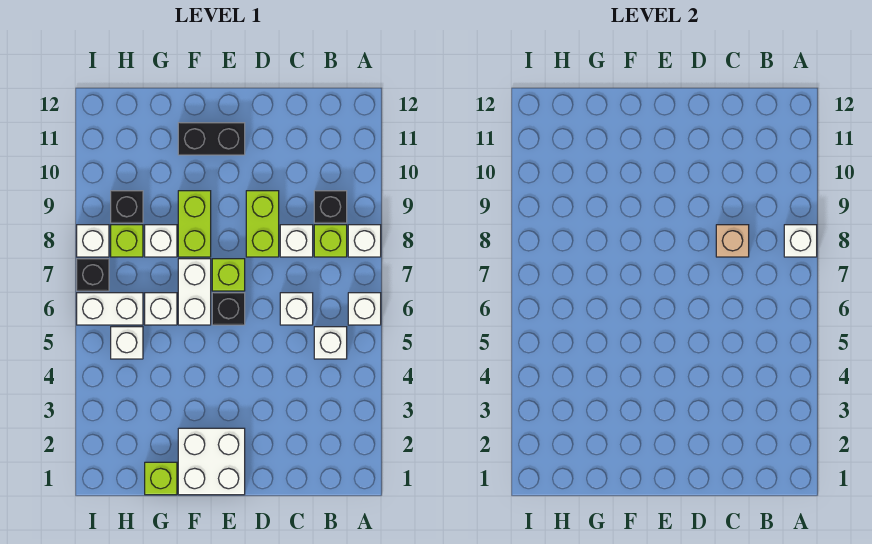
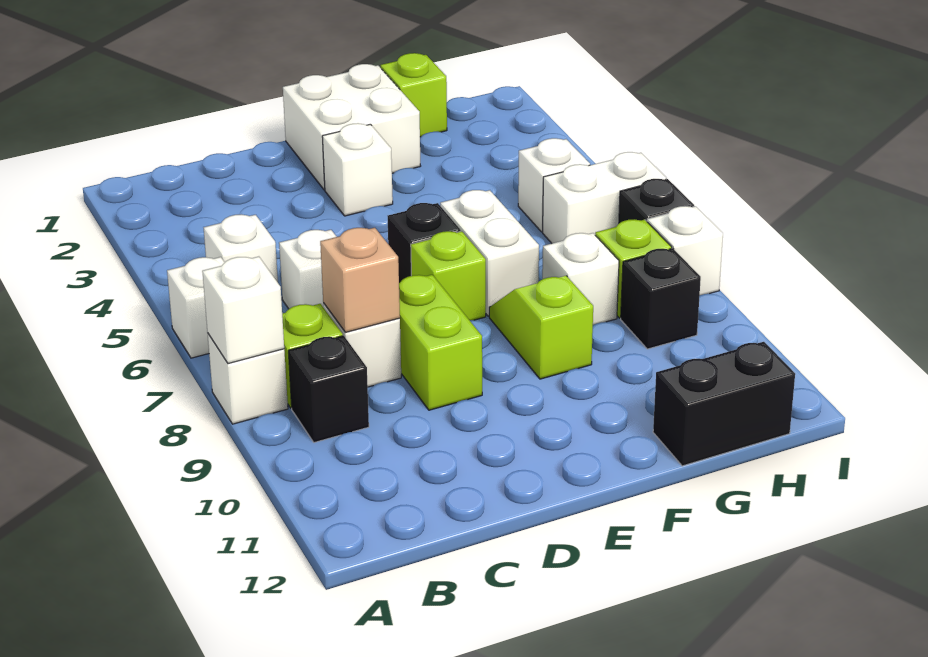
black brick E11:F11 level 1 -> black brick G12:H12 level 1
lime brick F8:F9 level 1 -> lime slope F8:F9 level 1 top 9
white brick G6 level 1 -> white brick E3 level 1

